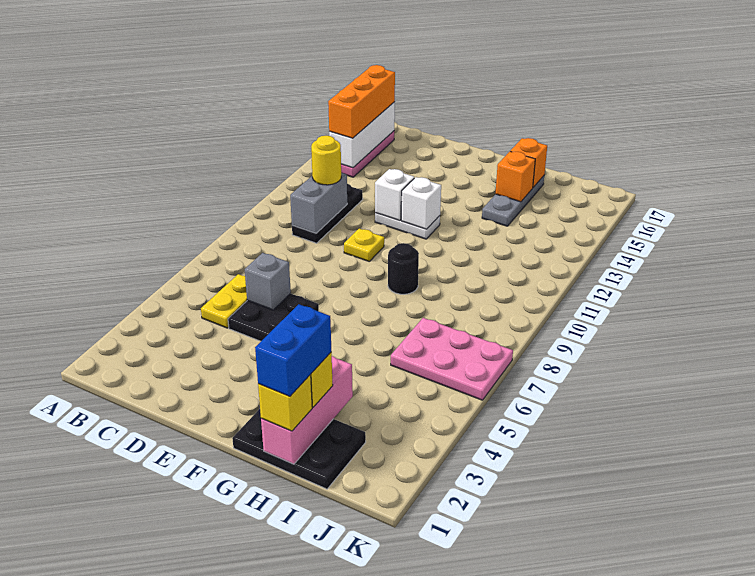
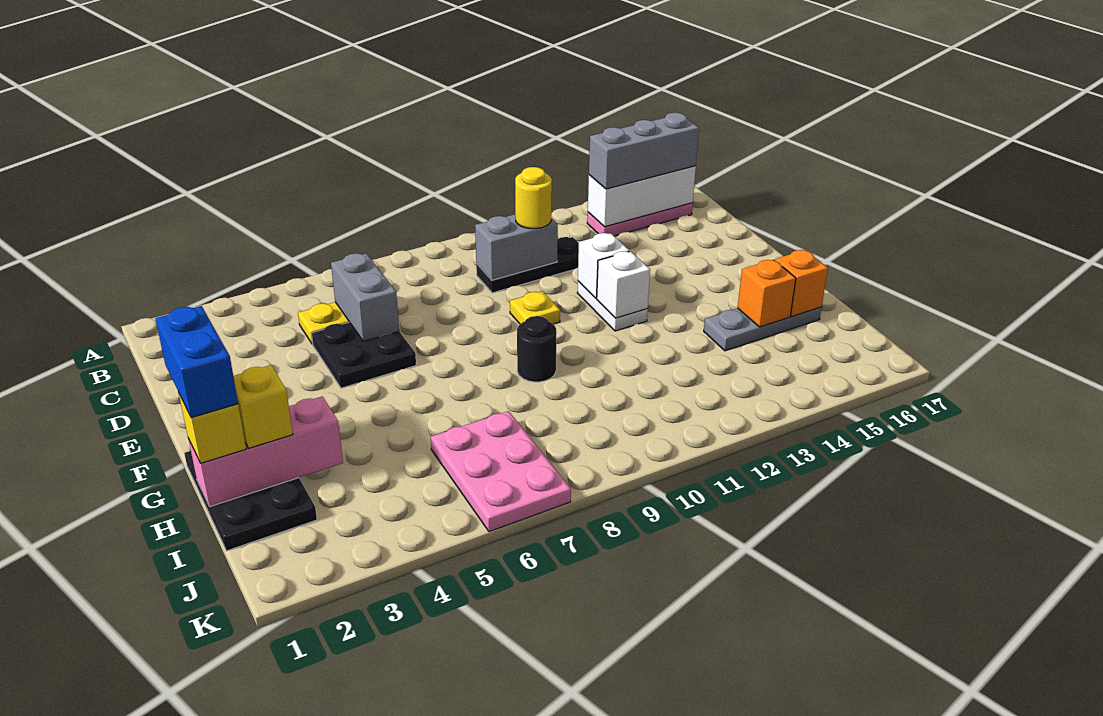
orange brick B14:B16 level 3 -> grey brick B14:B16 level 3
grey brick D6 level 2 -> grey brick C6:D6 level 2
blue brick H1:H2 level 4 -> blue brick G1:H1 level 4

